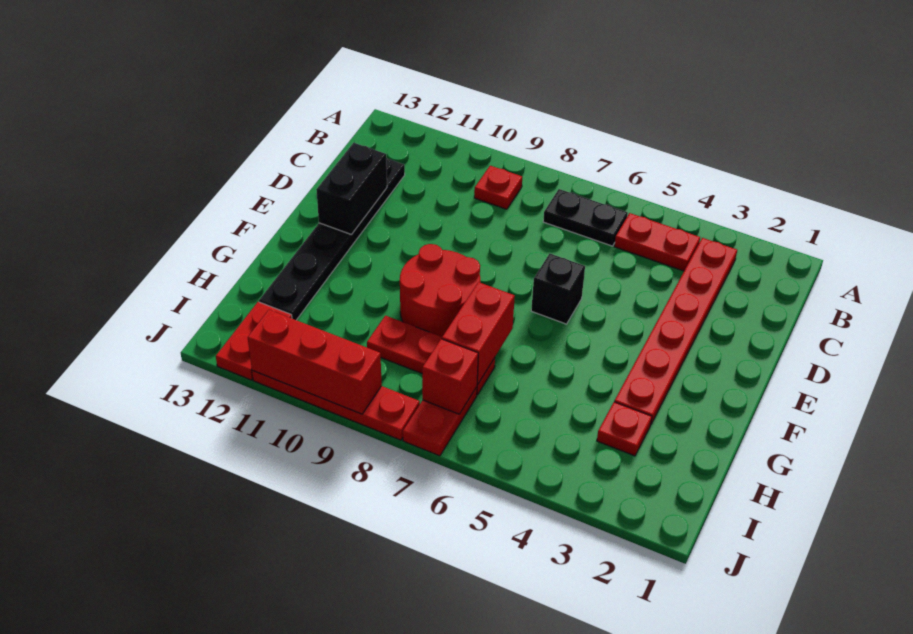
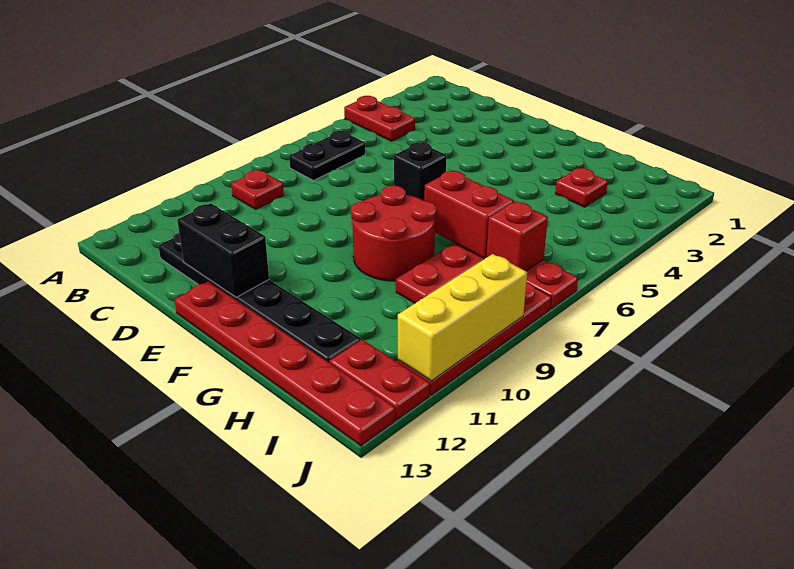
red plate B3:G3 level 1 -> red plate E13:J13 level 1
red plate B4:B5 level 1 -> red plate A4:B4 level 1
red brick J9:J11 level 2 -> yellow brick J9:J11 level 2

